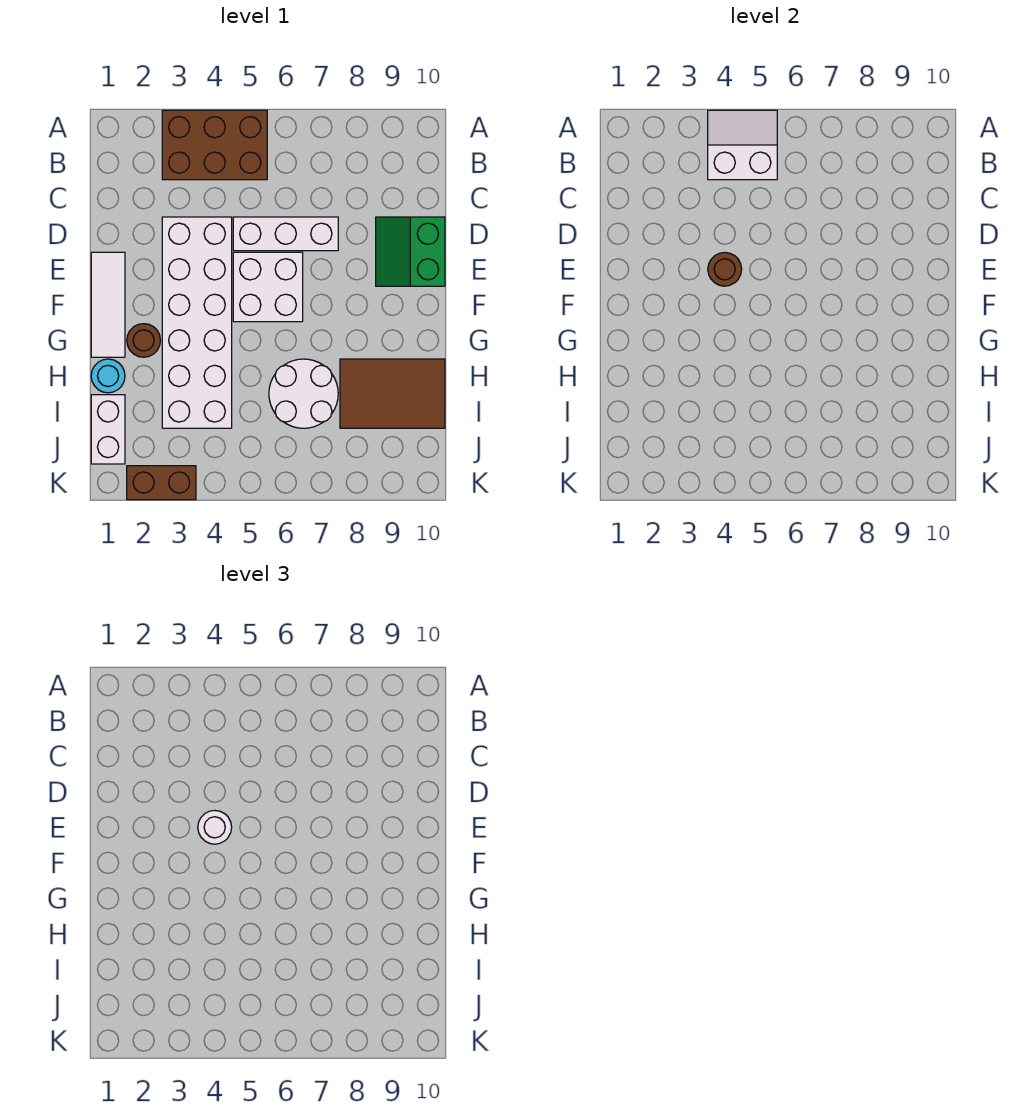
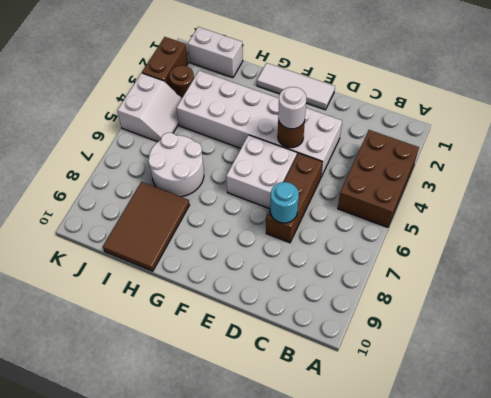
white slope A4:B5 level 2 top B -> white slope J4:K5 level 1 top K
white brick D5:D7 level 1 -> brown brick D5:D7 level 1
green slope D9:E10 level 1 top 10 -> none
brown round brick G2 level 1 -> brown round brick J3 level 1
cyan round brick H1 level 1 -> cyan round brick D7 level 2

